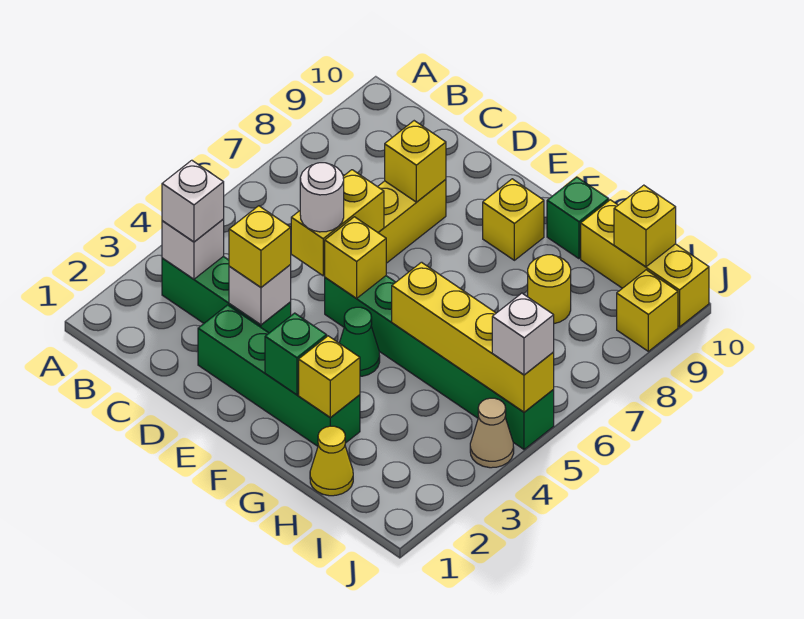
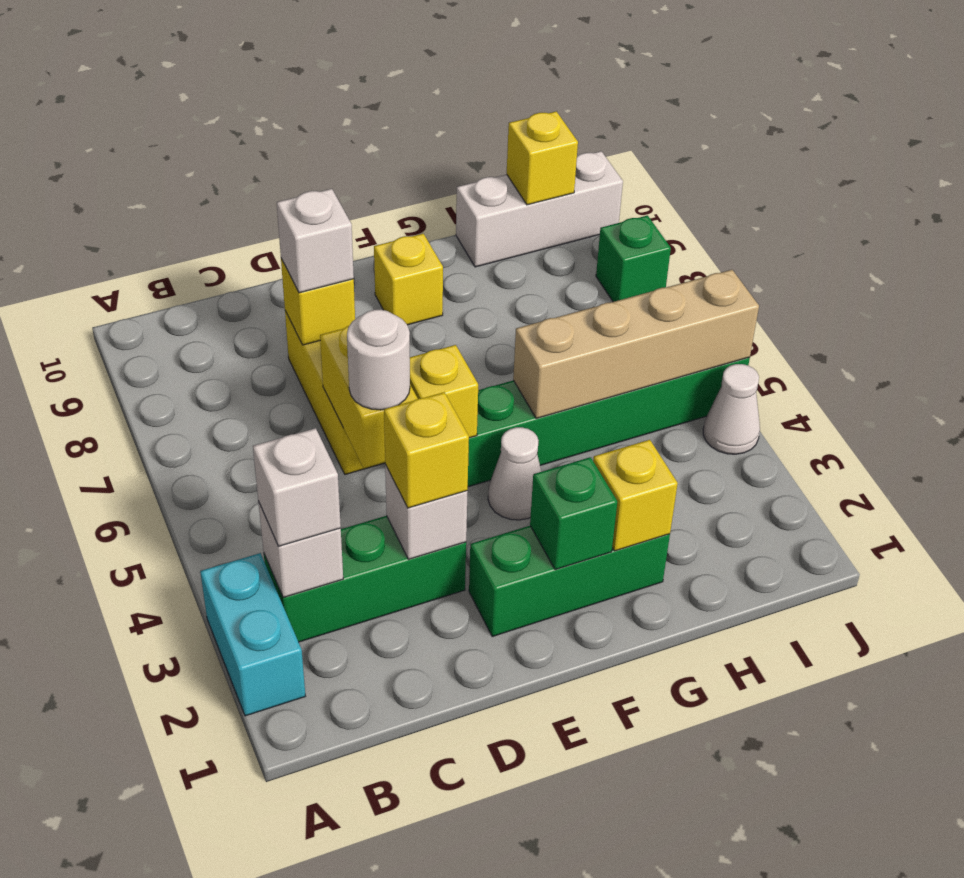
none -> cyan brick A2:A3 level 1
green brick D2:G2 level 1 -> green brick E2:G2 level 1
green cone F4 level 1 -> white cone F4 level 1
yellow brick G5:J5 level 2 -> tan brick G5:J5 level 2
green brick G10 level 1 -> green brick J8 level 1
yellow cone H1 level 1 -> none
yellow round brick H8 level 1 -> none
yellow brick H10:J10 level 1 -> white brick H10:J10 level 1
tan cone J4 level 1 -> white cone J4 level 1
white brick J5 level 3 -> white brick D8 level 3
yellow brick J9 level 1 -> none

